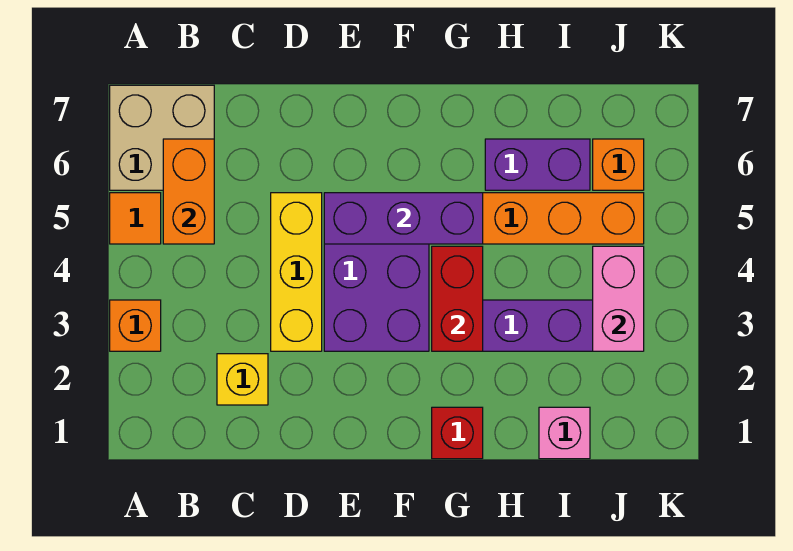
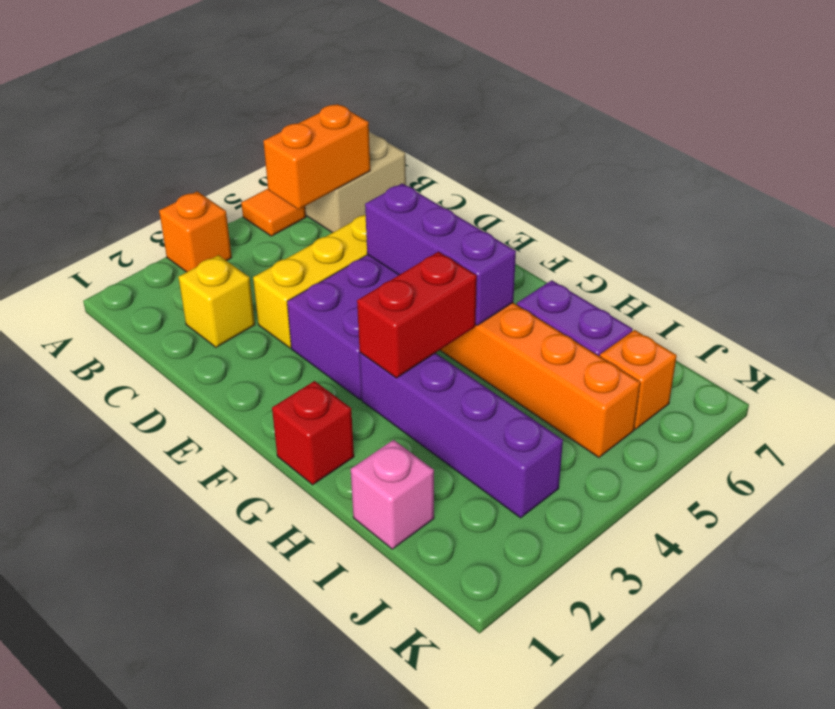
pink brick J3:J4 level 2 -> none

